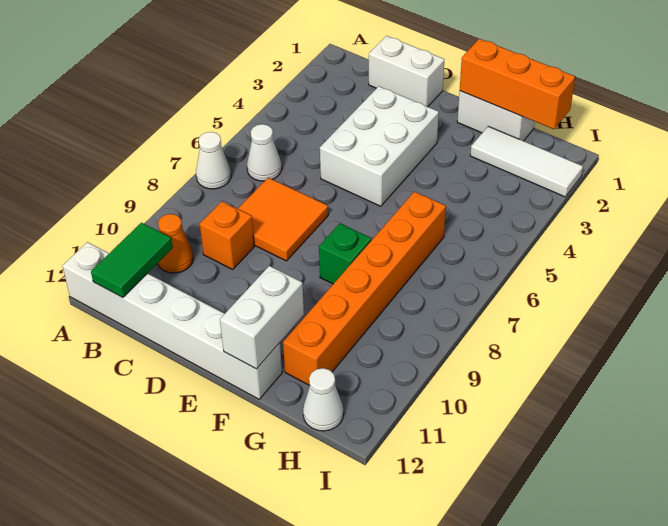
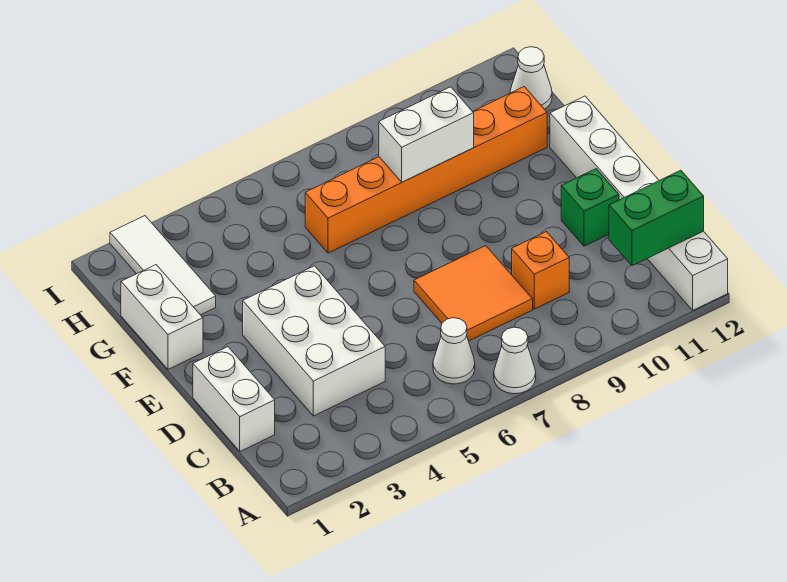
orange cone B10 level 1 -> none
green tile B11:B12 level 2 -> green brick B11:B12 level 2
white brick D3:E5 level 1 -> white brick C3:E4 level 1
orange brick F1:H1 level 2 -> none
green brick F8 level 1 -> green brick D11 level 1
white brick F11:F12 level 2 -> white brick G8:G9 level 2

